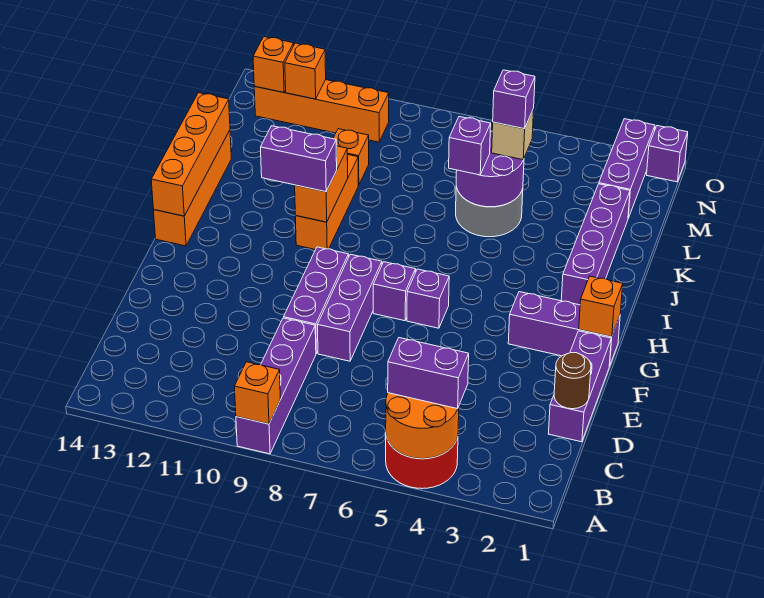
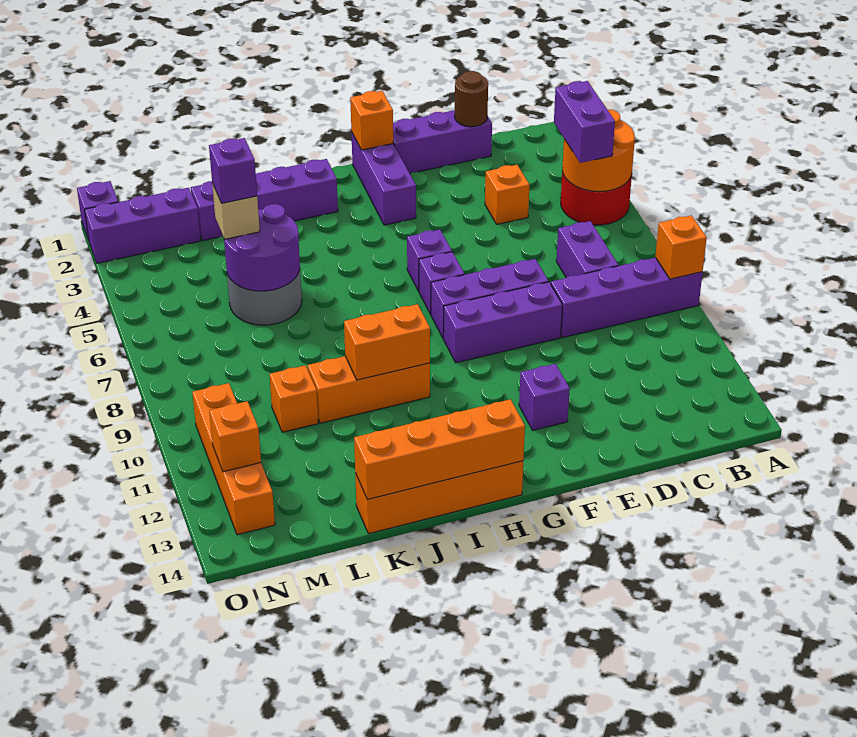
purple brick I10:I11 level 3 -> purple brick C7:C8 level 1
purple brick K6 level 3 -> purple brick F12 level 1
orange brick N13 level 2 -> orange brick D4 level 1

